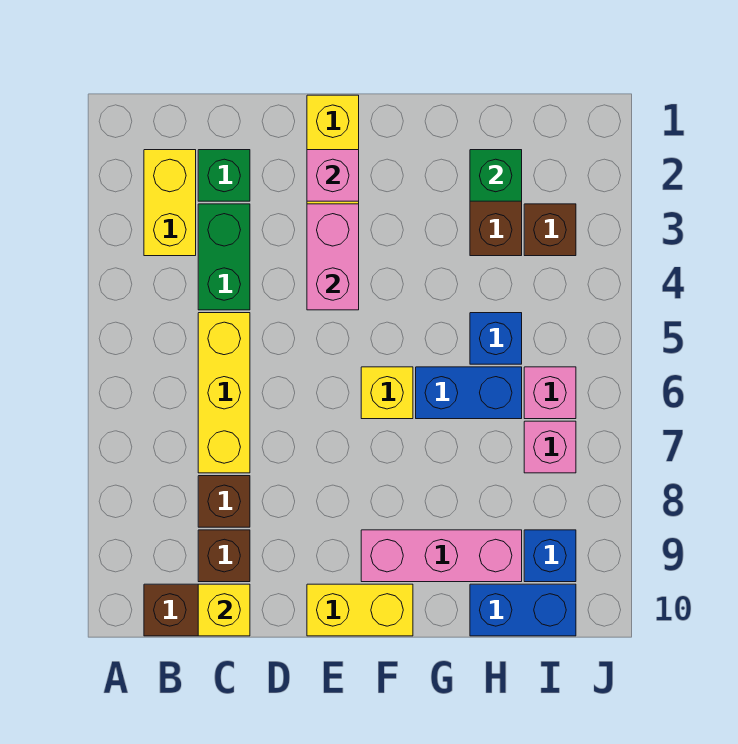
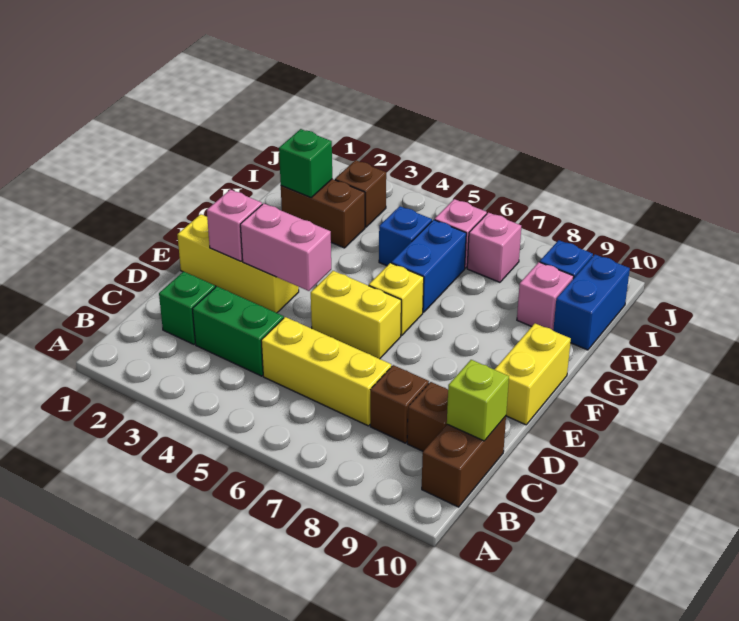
yellow brick B2:B3 level 1 -> yellow brick E5:E6 level 1
yellow brick C10 level 2 -> lime brick C10 level 2
pink brick F9:H9 level 1 -> pink brick H9 level 1

